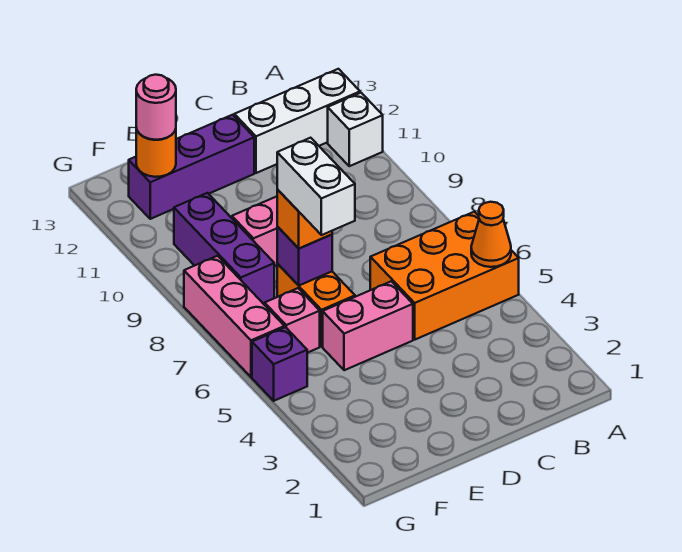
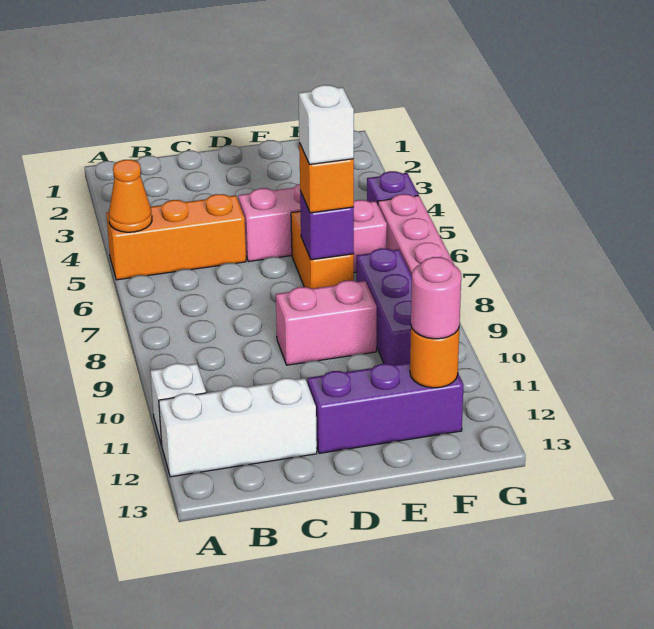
orange brick A5:C6 level 1 -> orange brick A5:C5 level 1
white brick E6:E7 level 4 -> white brick E7 level 4

